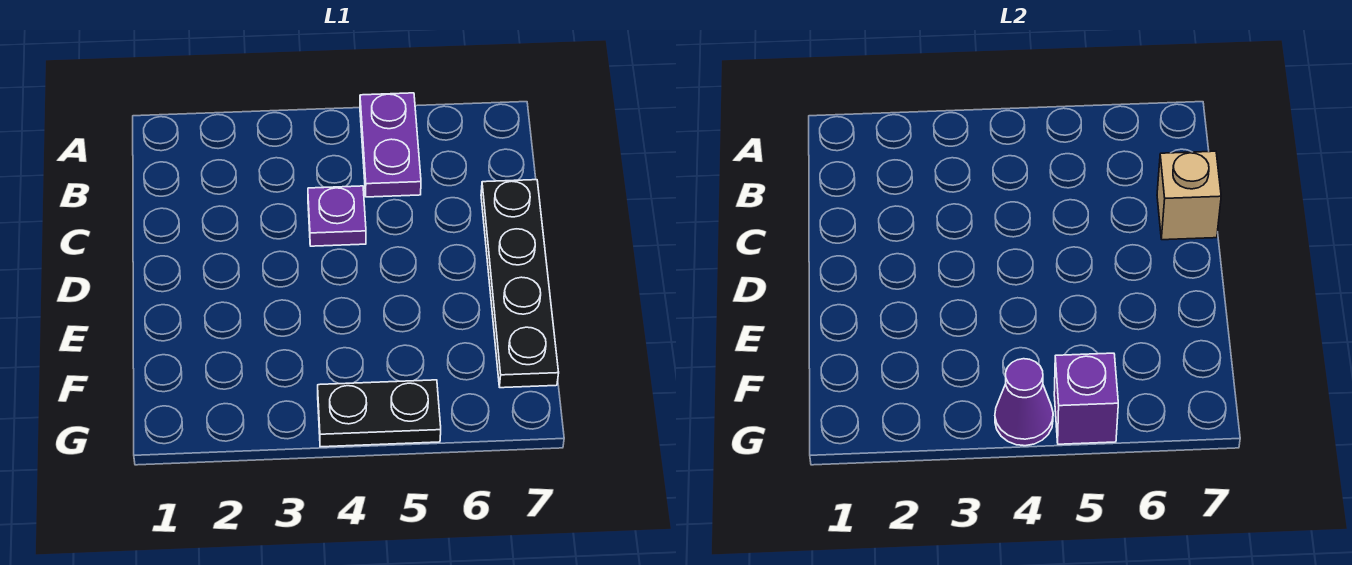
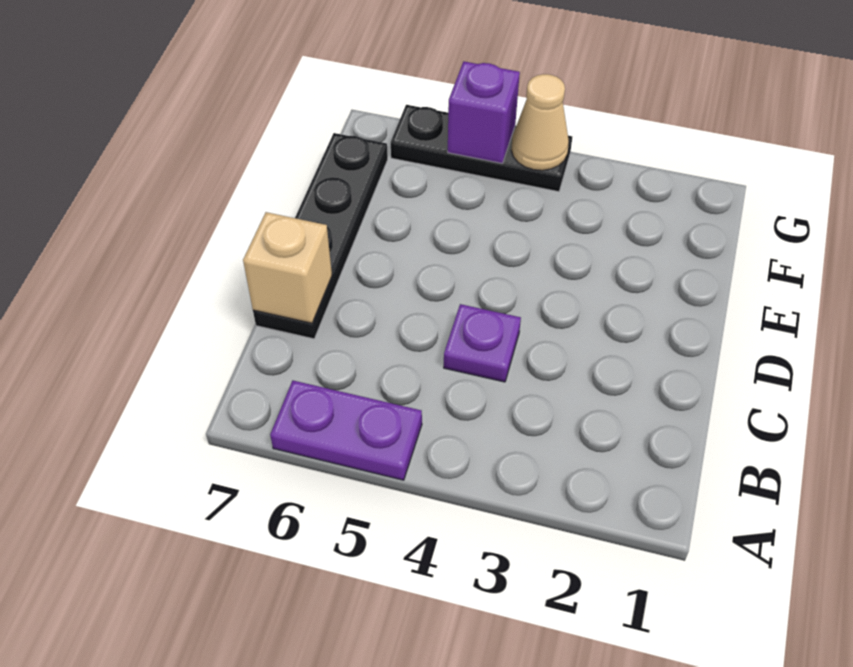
purple plate A5:B5 level 1 -> purple plate A5:A6 level 1
black plate G4:G5 level 1 -> black plate G4:G6 level 1
purple cone G4 level 2 -> tan cone G4 level 2

